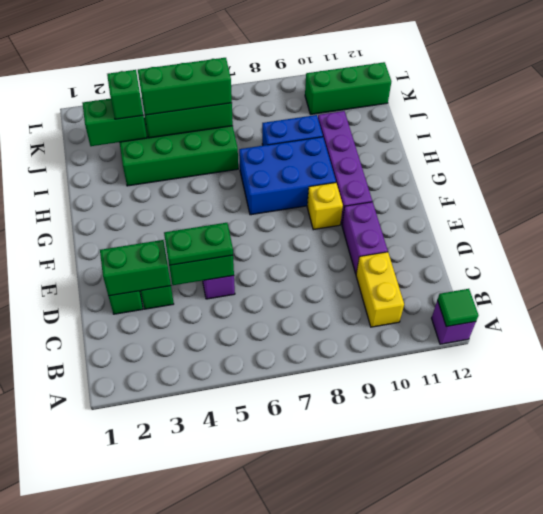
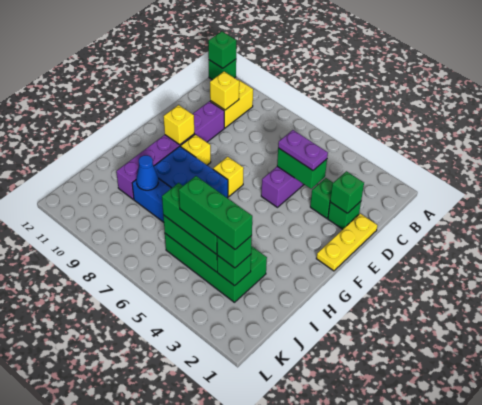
purple brick A12 level 1 -> green brick A12 level 1
green tile A12 level 2 -> green brick A12 level 2
none -> yellow brick C10 level 2
none -> yellow plate D1:F1 level 1
green brick D2:D3 level 2 -> green brick D2 level 2
green plate D4:D5 level 3 -> purple plate D4:D5 level 3
none -> yellow brick F7 level 1
none -> yellow brick F10 level 2
none -> blue cone I9 level 2
green brick J2:J3 level 2 -> green brick J3 level 2
green brick K10:K12 level 1 -> green brick J3:J5 level 4

